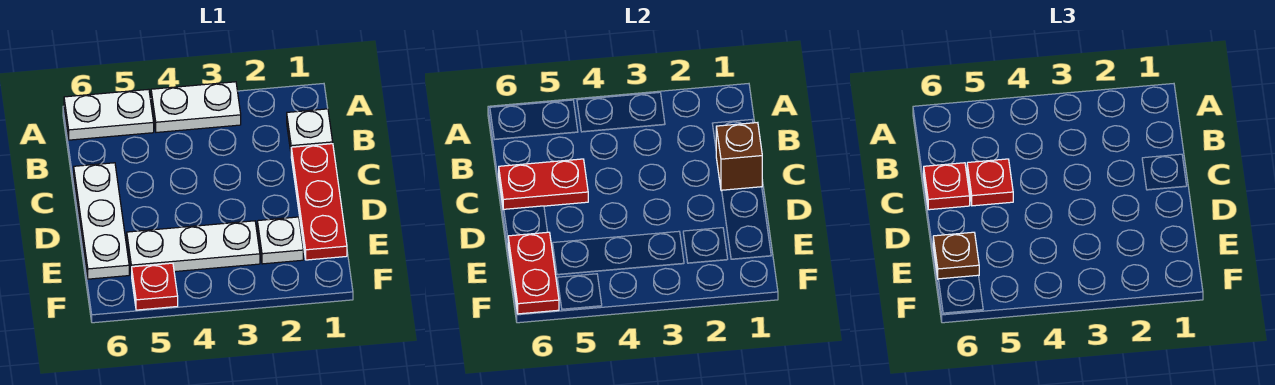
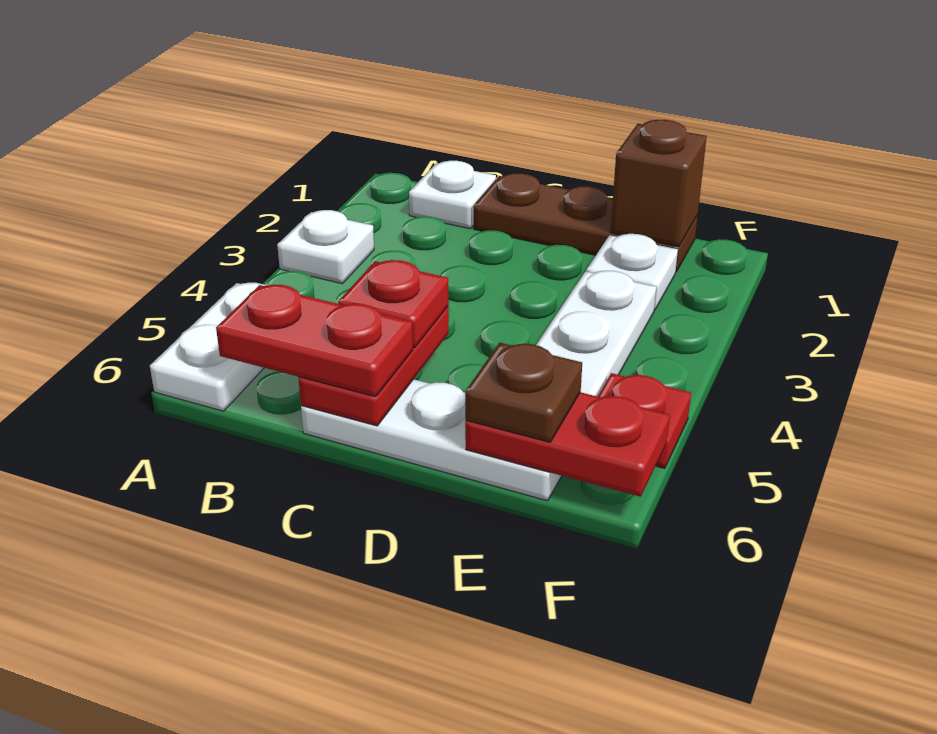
white plate A3:A4 level 1 -> white plate A3 level 1
red plate C1:E1 level 1 -> brown plate C1:E1 level 1
brown brick C1 level 2 -> brown brick E1 level 2
red plate C6 level 3 -> red plate B6:C6 level 3

